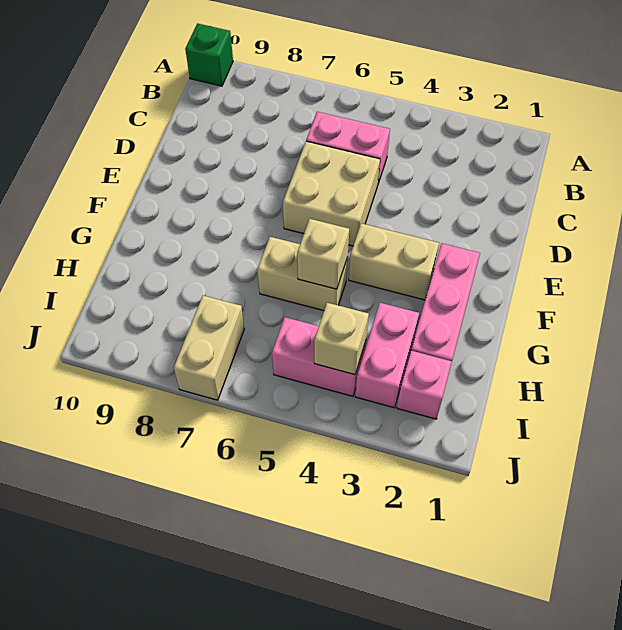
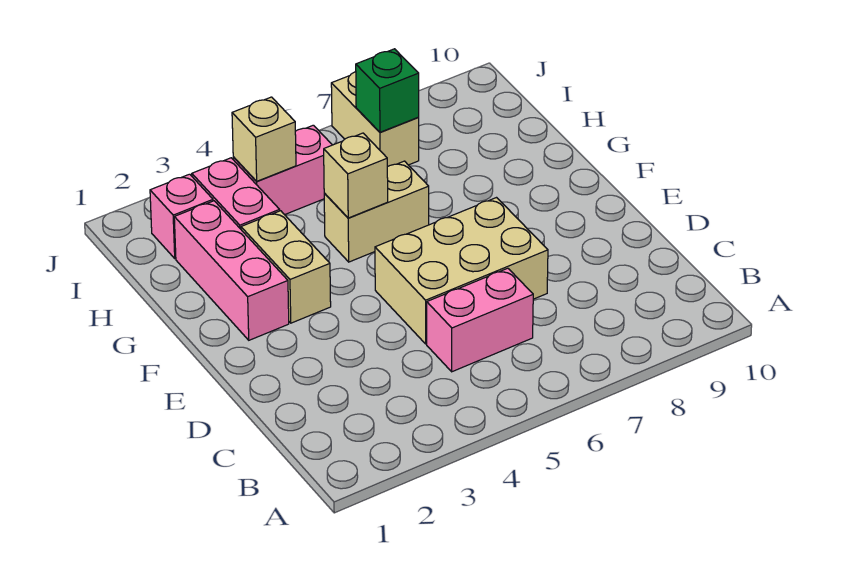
green brick A10 level 1 -> green brick I7 level 2
tan brick D5:E6 level 1 -> tan brick D5:E7 level 1
tan brick F3:F4 level 1 -> tan brick F3:G3 level 1

